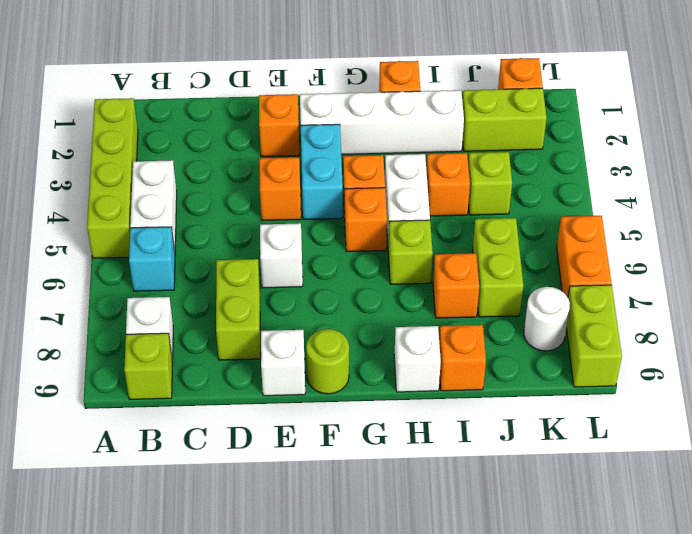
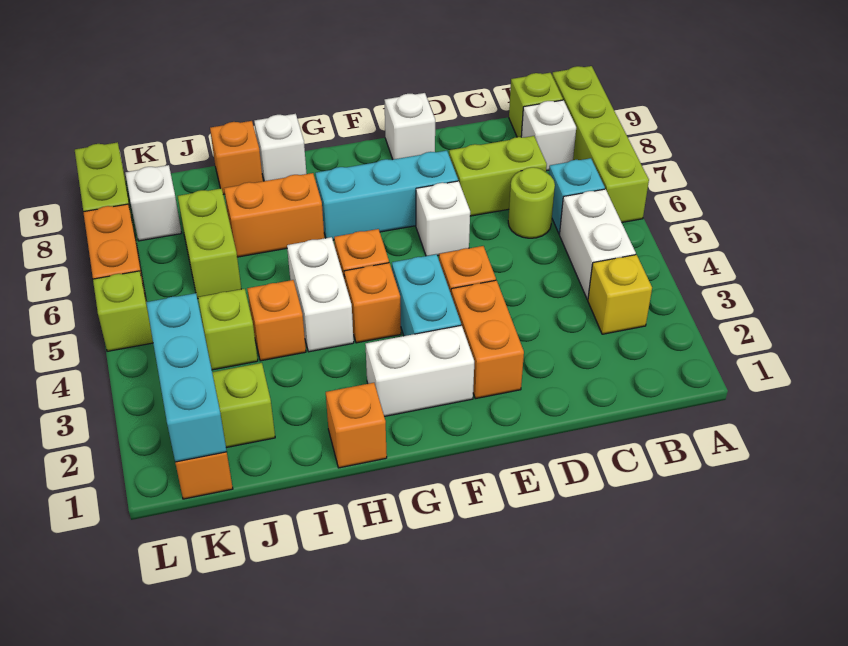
lime brick A2:A5 level 1 -> lime brick A6:A9 level 1
none -> yellow brick B3 level 1
lime brick D7:D8 level 1 -> lime brick C7:D7 level 1
orange brick E2 level 1 -> orange brick E2:E3 level 1
none -> cyan brick E7:G7 level 1
white brick F2:I2 level 1 -> white brick F2:G2 level 1
lime round brick F9 level 1 -> lime round brick C6 level 1
lime brick H6 level 1 -> lime brick L5 level 1
orange brick I7 level 1 -> orange brick H7:I7 level 1
none -> cyan brick K1:K3 level 2
white round brick K8 level 1 -> white brick K8 level 1

